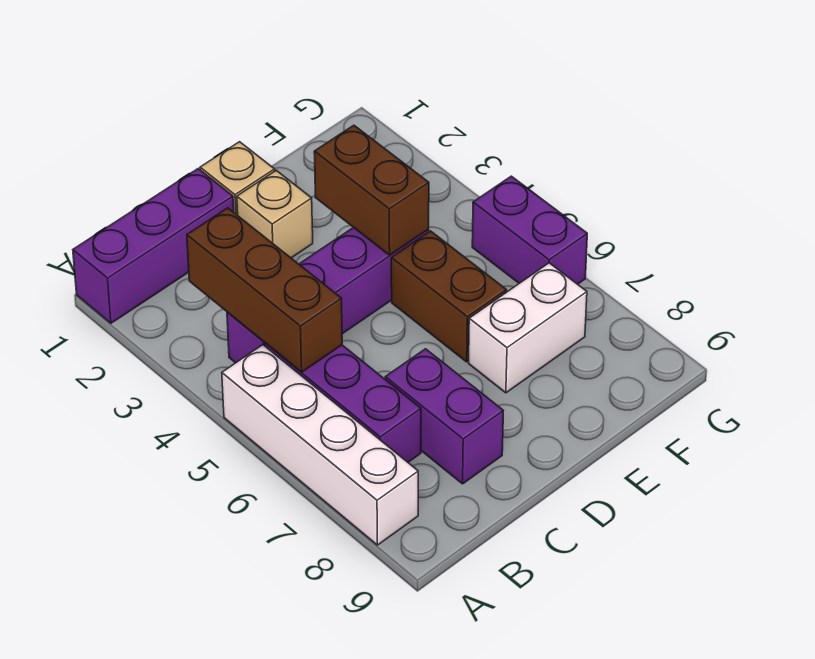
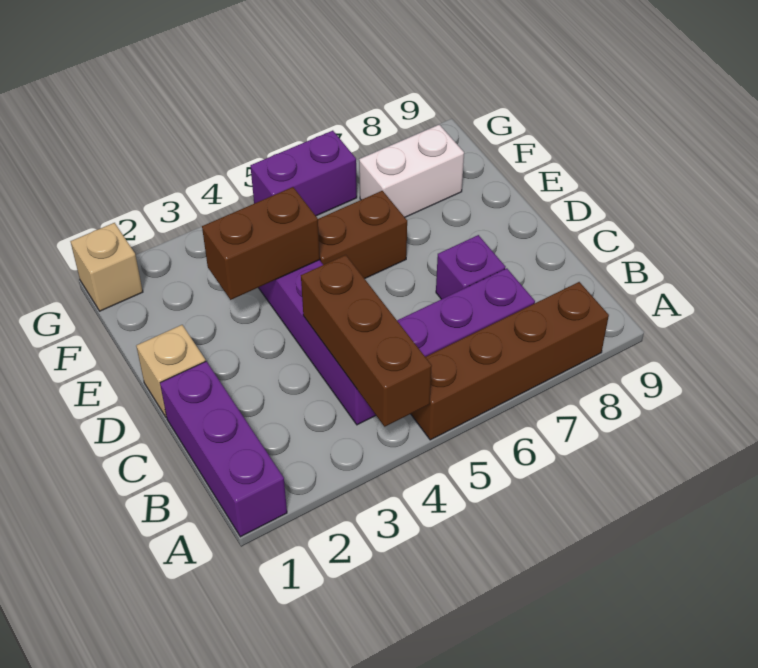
white brick A5:A8 level 1 -> brown brick A5:A8 level 1
brown brick B3:B5 level 2 -> brown brick A4:C4 level 2
purple brick C7:C8 level 1 -> purple brick C7 level 1
tan brick D2 level 1 -> tan brick G1 level 1
white brick E7:F7 level 1 -> white brick F7:F8 level 1

